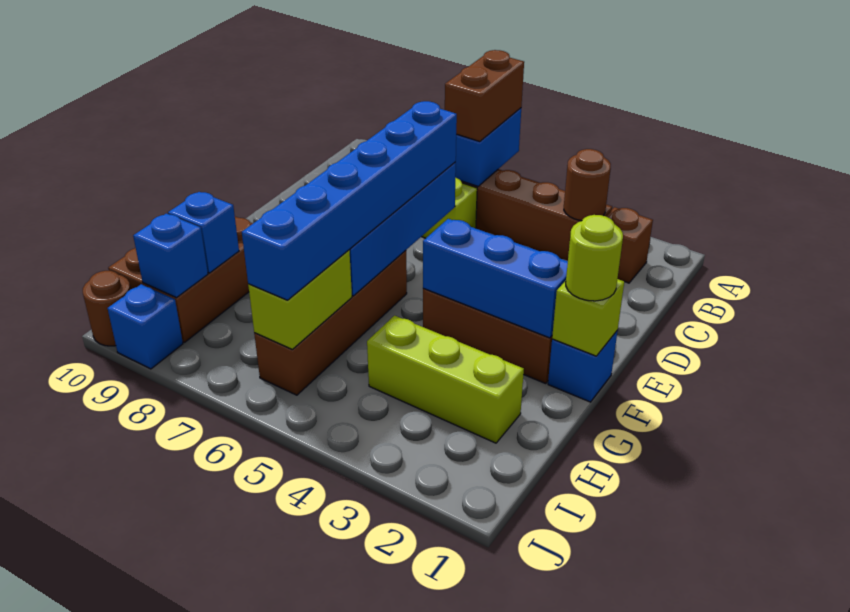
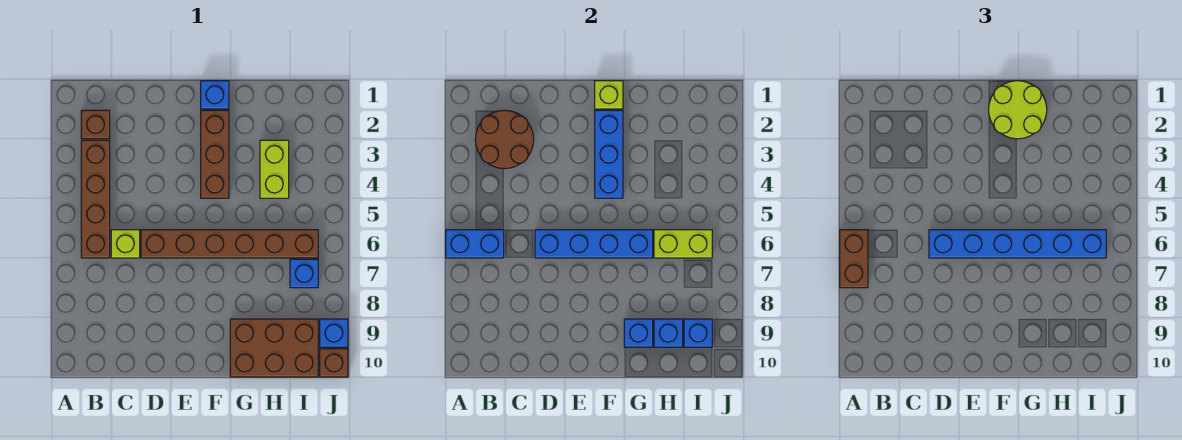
brown brick A6:B6 level 3 -> brown brick A6:A7 level 3
brown round brick B3 level 2 -> brown round brick B2:C3 level 2
lime round brick F1 level 3 -> lime round brick F1:G2 level 3
brown brick F6:I6 level 1 -> brown brick D6:I6 level 1
none -> blue brick G9 level 2
lime brick H2:H4 level 1 -> lime brick H3:H4 level 1
none -> blue brick I7 level 1
brown round brick J10 level 1 -> brown brick J10 level 1

